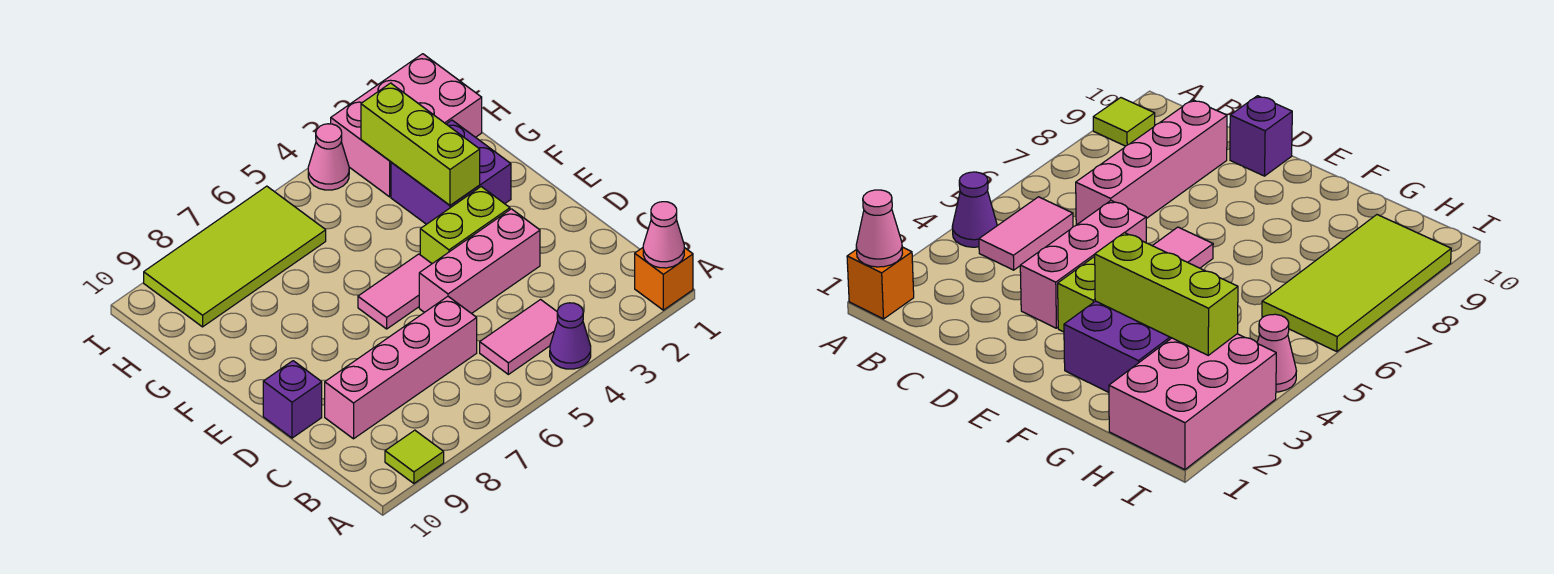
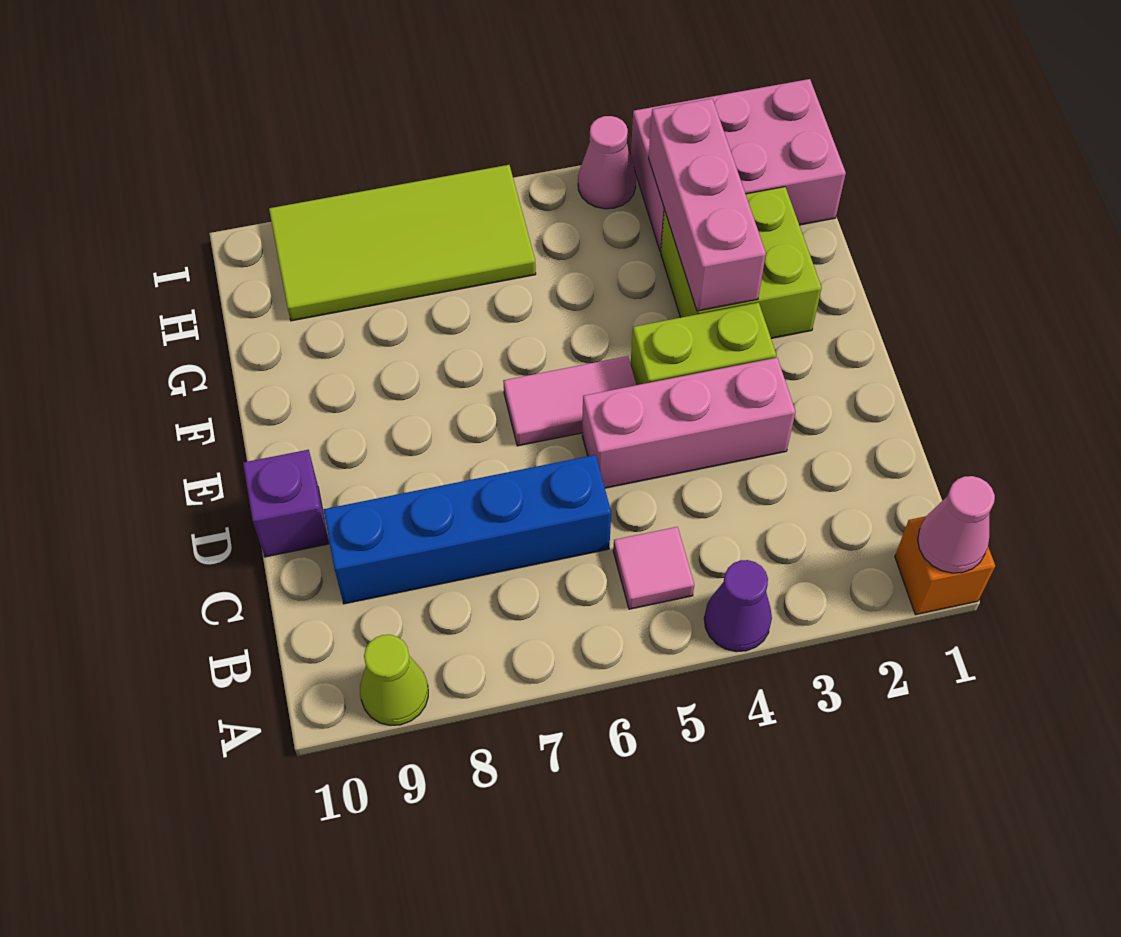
lime tile A9 level 1 -> lime cone A9 level 1
pink tile B4:B5 level 1 -> pink tile B5 level 1
pink brick C6:C9 level 1 -> blue brick C6:C9 level 1
purple brick F2:G3 level 1 -> lime brick F2:G3 level 1
lime brick F3:H3 level 2 -> pink brick F3:H3 level 2

